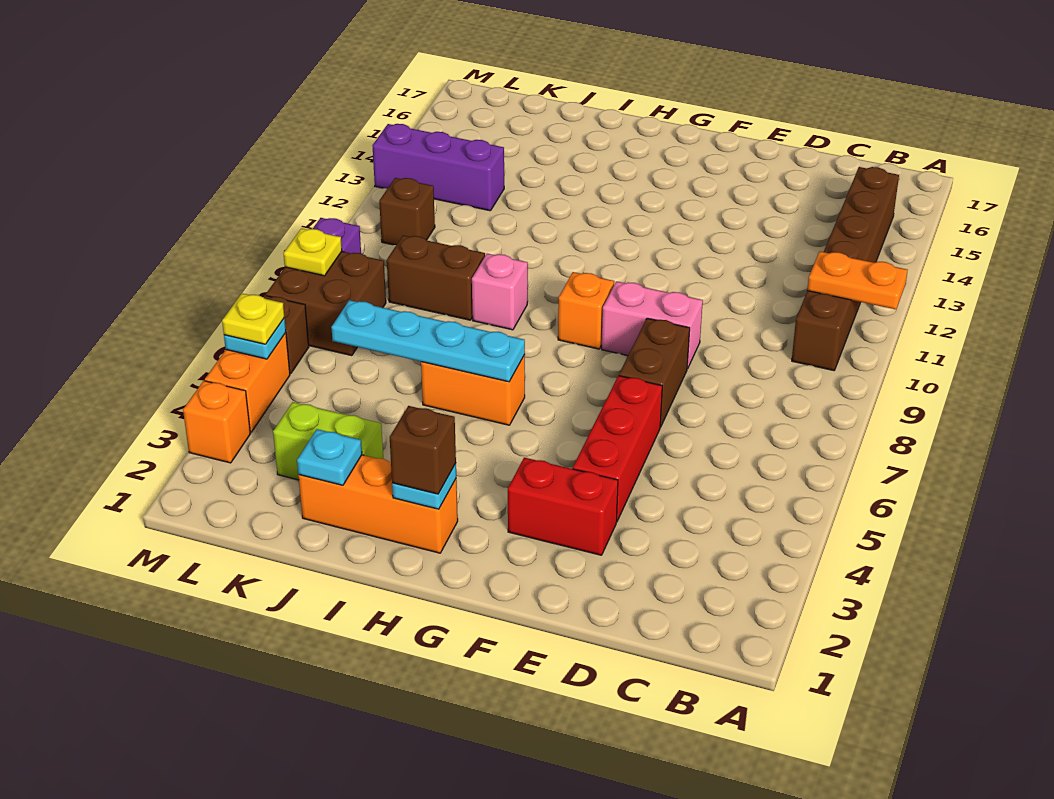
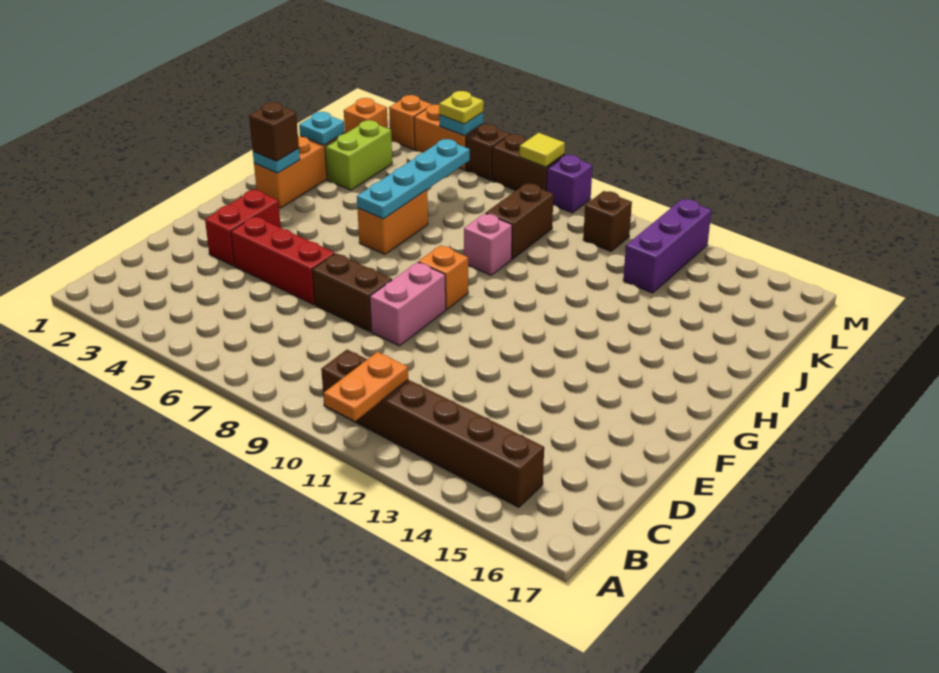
none -> orange brick L2 level 1
brown brick L7:M8 level 1 -> brown brick M7:M8 level 1
yellow plate M8 level 2 -> yellow tile M8 level 2

